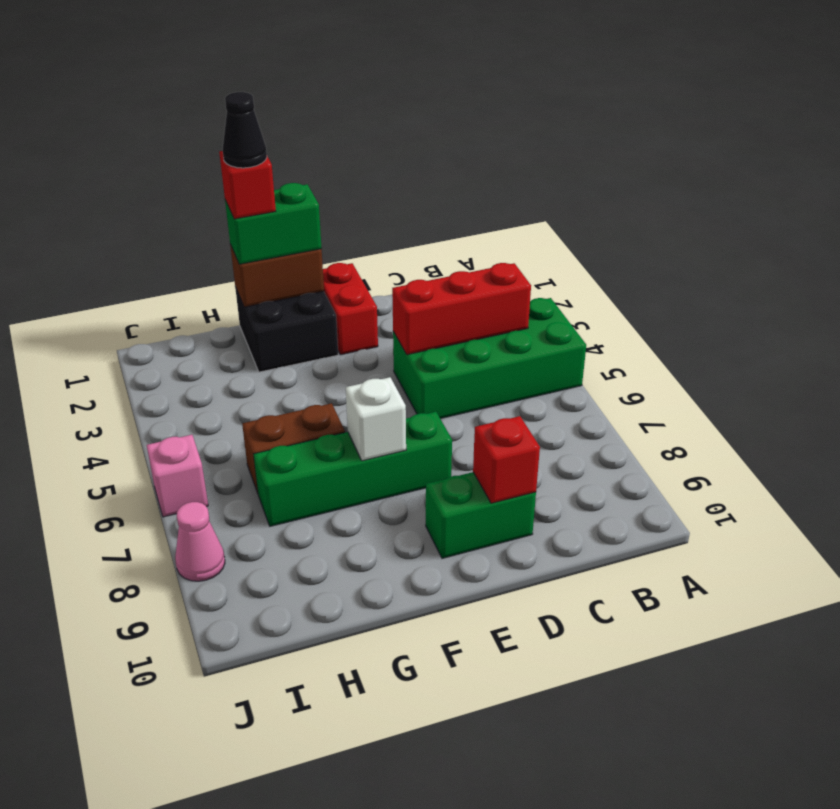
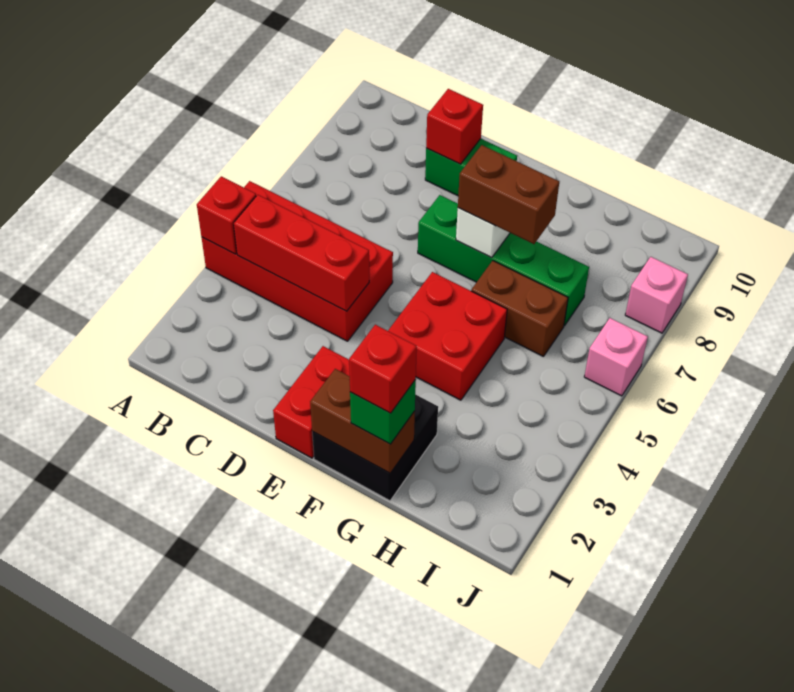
green brick A4:D5 level 1 -> red brick A4:D5 level 1
none -> red brick A4 level 2
green brick F1:G1 level 3 -> green brick G1 level 3
none -> red brick F4:G5 level 1
none -> brown brick F7:G7 level 3
black cone G1 level 5 -> none
pink cone J8 level 1 -> pink brick J8 level 1

